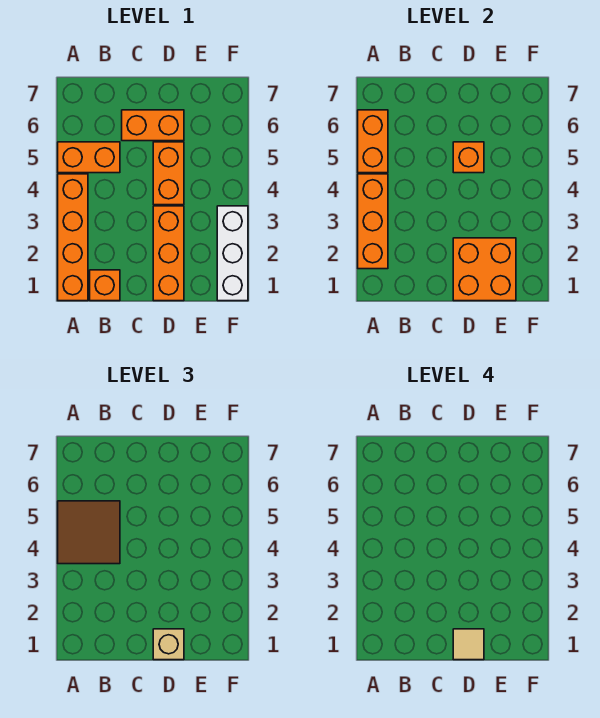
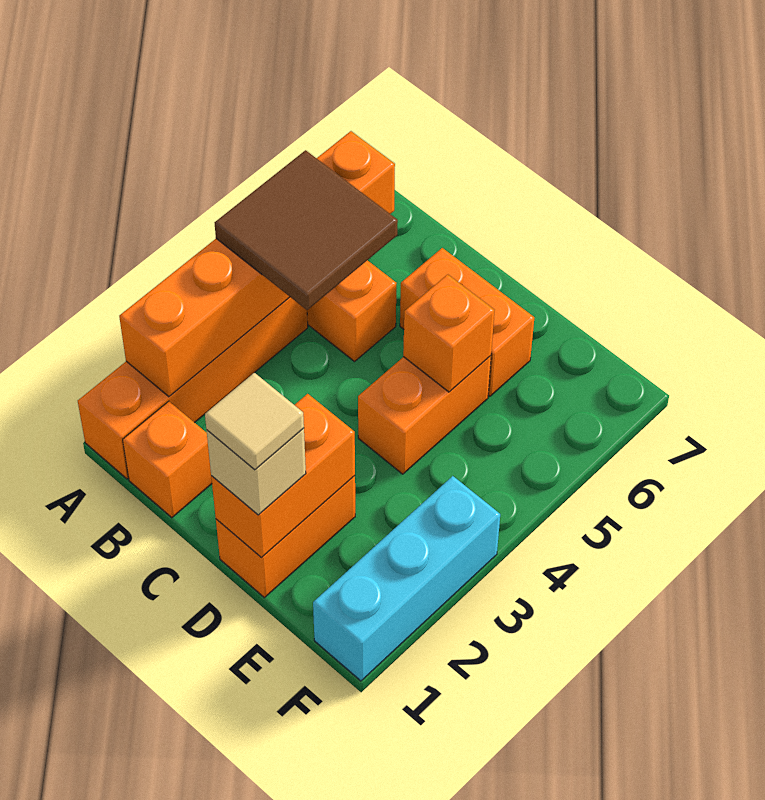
orange brick D1:D3 level 1 -> orange brick D1:D2 level 1
orange brick D1:E2 level 2 -> orange brick D1:D2 level 2
white brick F1:F3 level 1 -> cyan brick F1:F3 level 1

